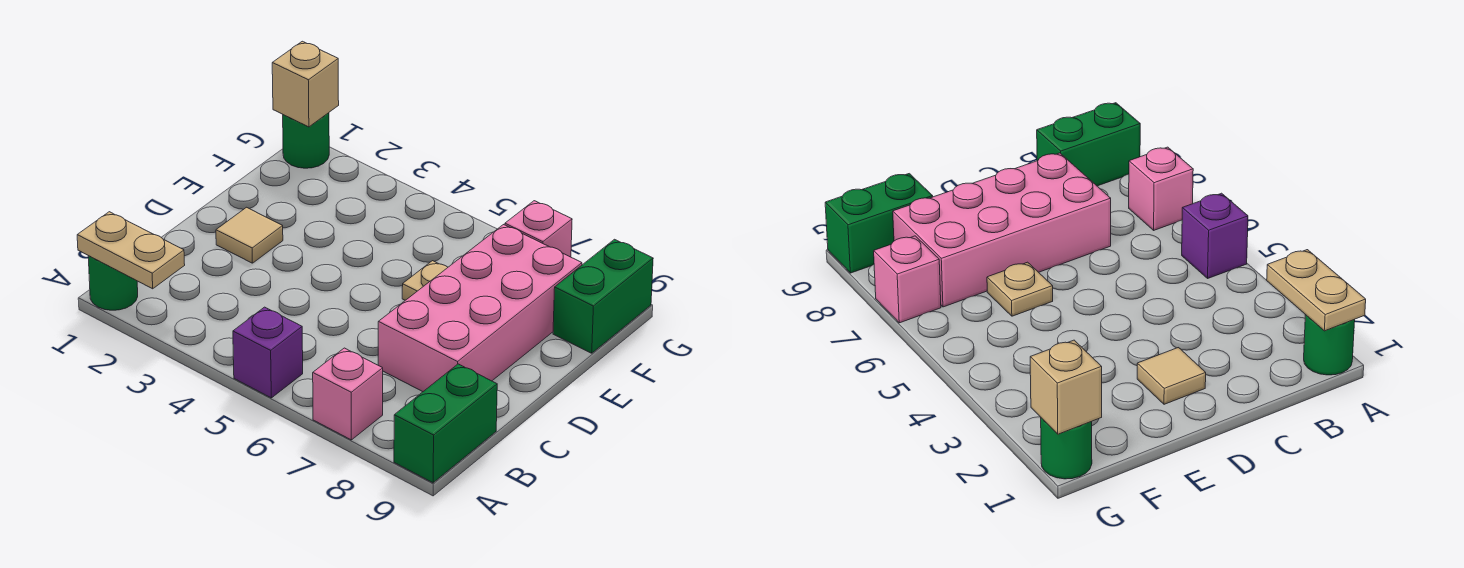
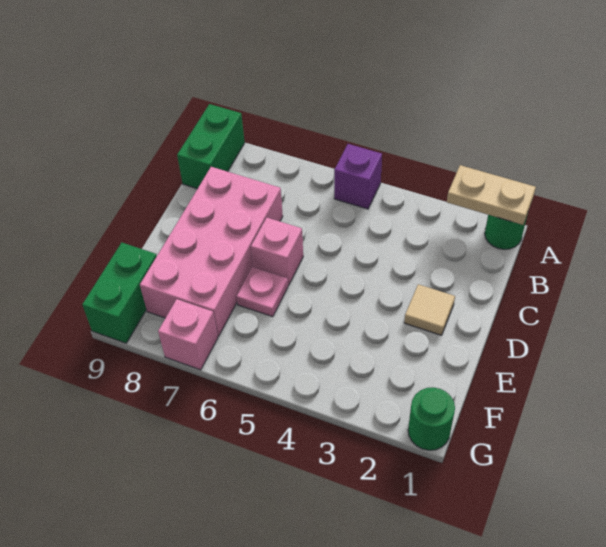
pink brick A7 level 1 -> pink brick D6 level 1
tan plate E6 level 1 -> pink plate E6 level 1
tan brick G1 level 2 -> none

